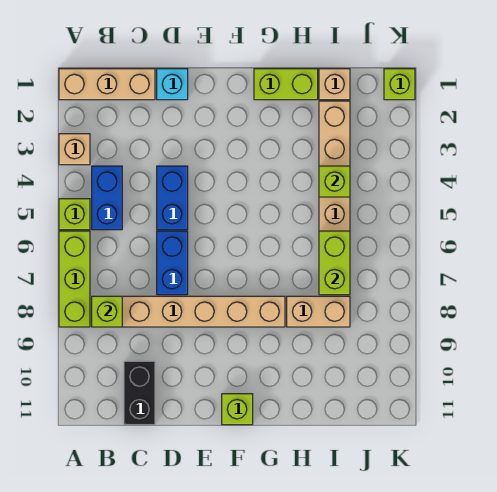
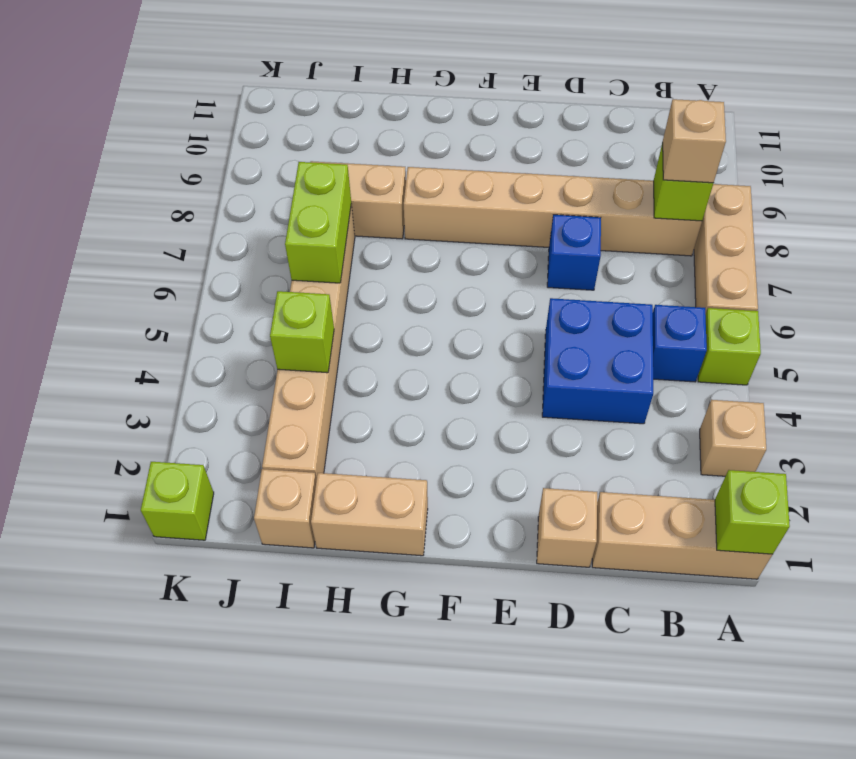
lime brick A6:A8 level 1 -> tan brick A6:A8 level 1
blue brick B4:B5 level 1 -> blue brick B5 level 1
none -> tan brick B8 level 3
black brick C10:C11 level 1 -> none
cyan brick D1 level 1 -> tan brick D1 level 1
blue brick D4:D5 level 1 -> blue brick C4:D5 level 1
blue brick D6:D7 level 1 -> blue brick D7 level 1
lime brick F11 level 1 -> lime brick A1 level 2
lime brick G1:H1 level 1 -> tan brick G1:H1 level 1

